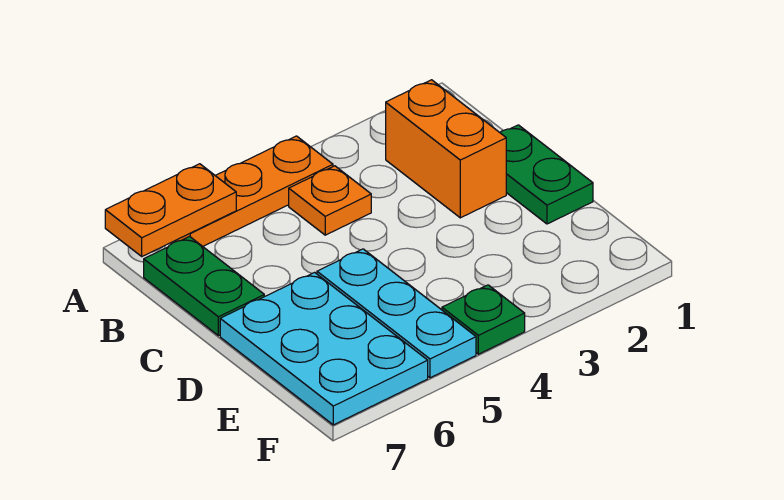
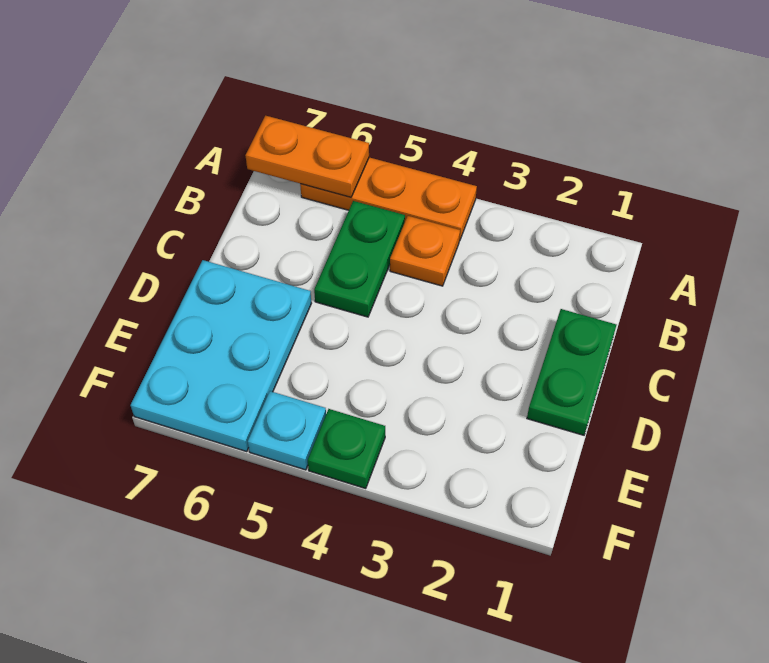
orange brick B2:C2 level 1 -> none
green plate B7:C7 level 1 -> green plate B5:C5 level 1
cyan plate D5:F5 level 1 -> cyan plate F5 level 1

